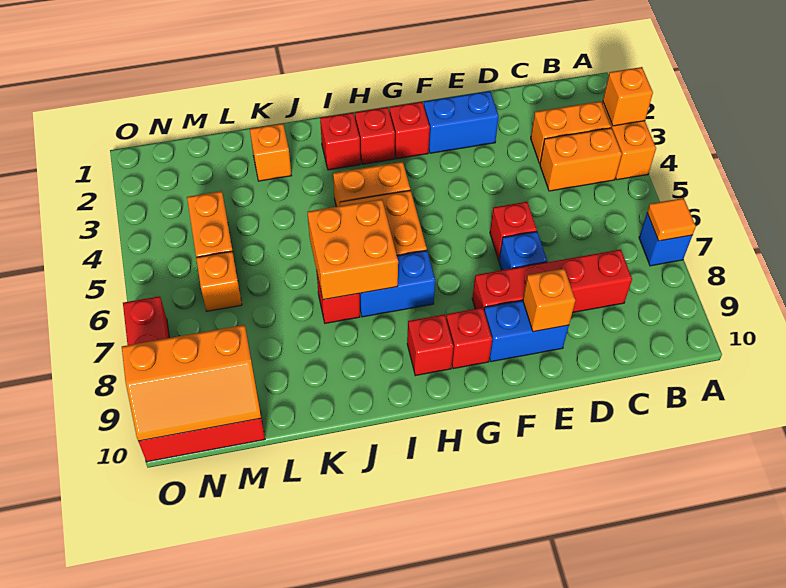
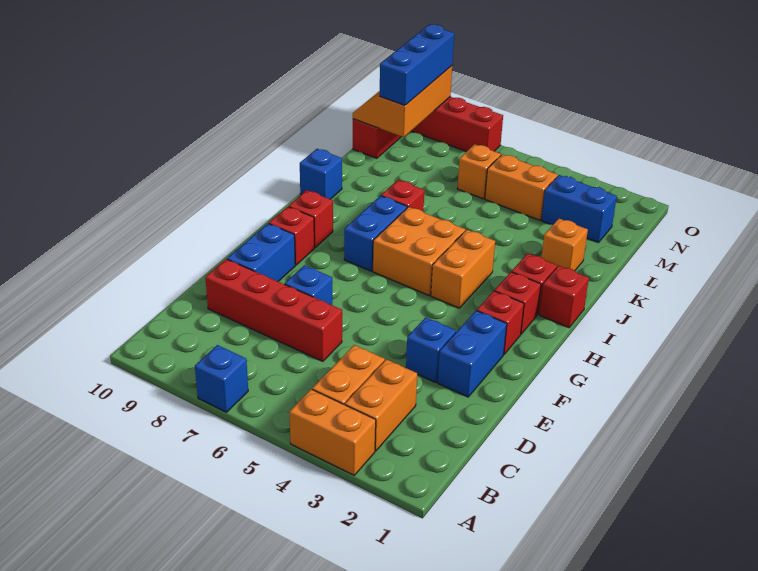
orange brick A3 level 2 -> none
orange tile A7 level 2 -> none
red brick C8:F8 level 1 -> red brick D6:D9 level 1
none -> blue brick E3 level 1
red brick E6 level 1 -> red brick I1 level 1
orange brick E9 level 2 -> none
orange brick I6:J7 level 2 -> none
none -> blue brick J10 level 1
none -> blue brick M2:M3 level 1
none -> blue brick M9:O9 level 3

